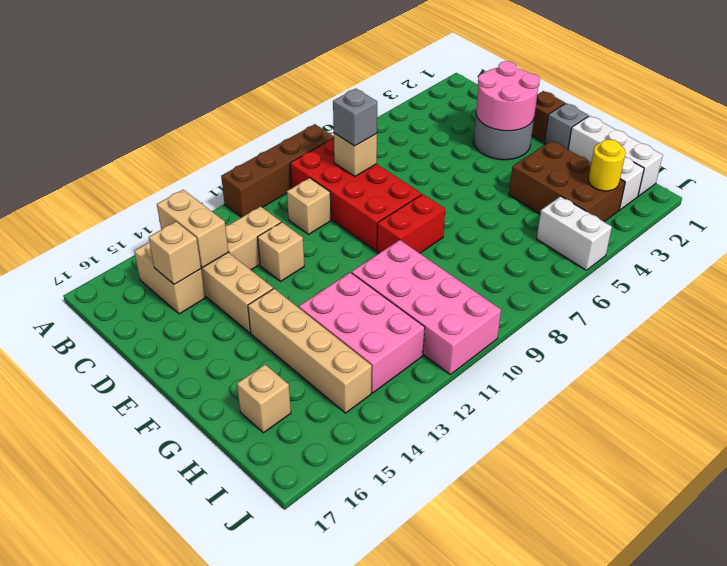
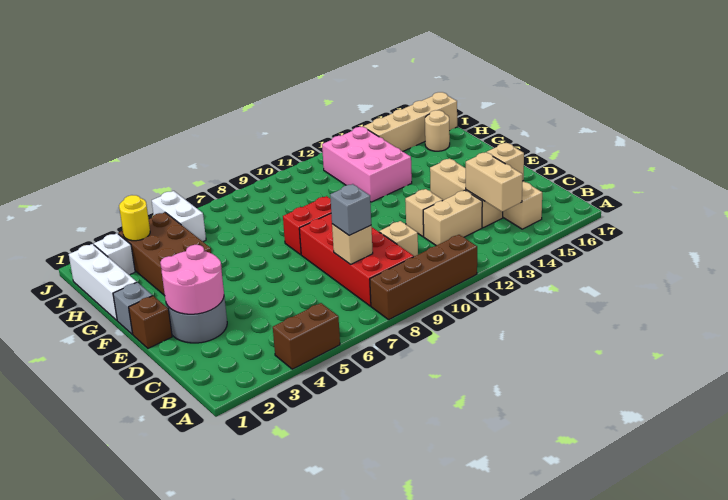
none -> brown brick A4:A5 level 1
tan brick F14:I14 level 1 -> tan brick I14:I17 level 1
pink brick G10:J11 level 1 -> none
tan brick H16 level 1 -> tan round brick H16 level 1

